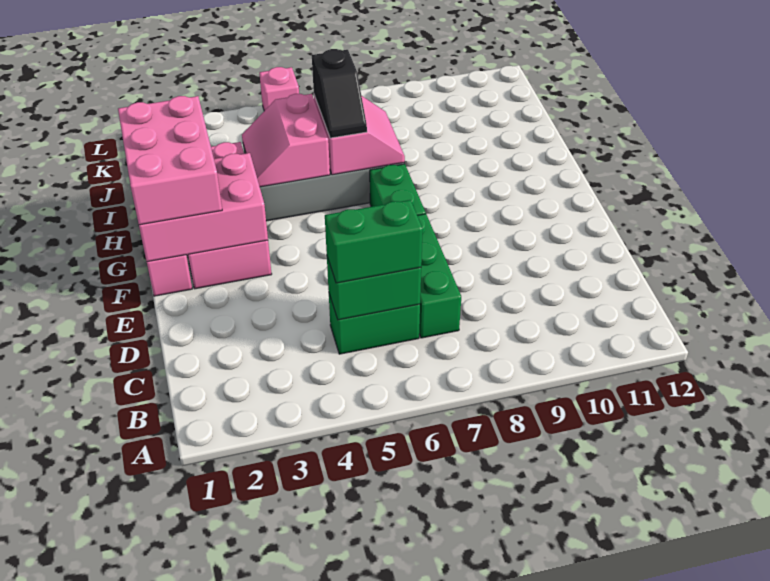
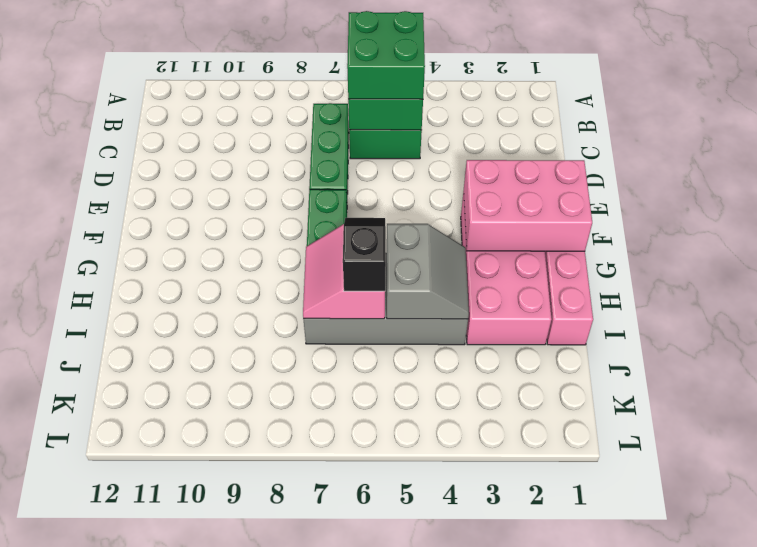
green brick C5:C6 level 3 -> green brick B5:C6 level 3
pink brick F1:H2 level 3 -> none
pink slope H4:I5 level 2 top 5 -> grey slope H4:I5 level 2 top 5
pink brick L5 level 1 -> none

